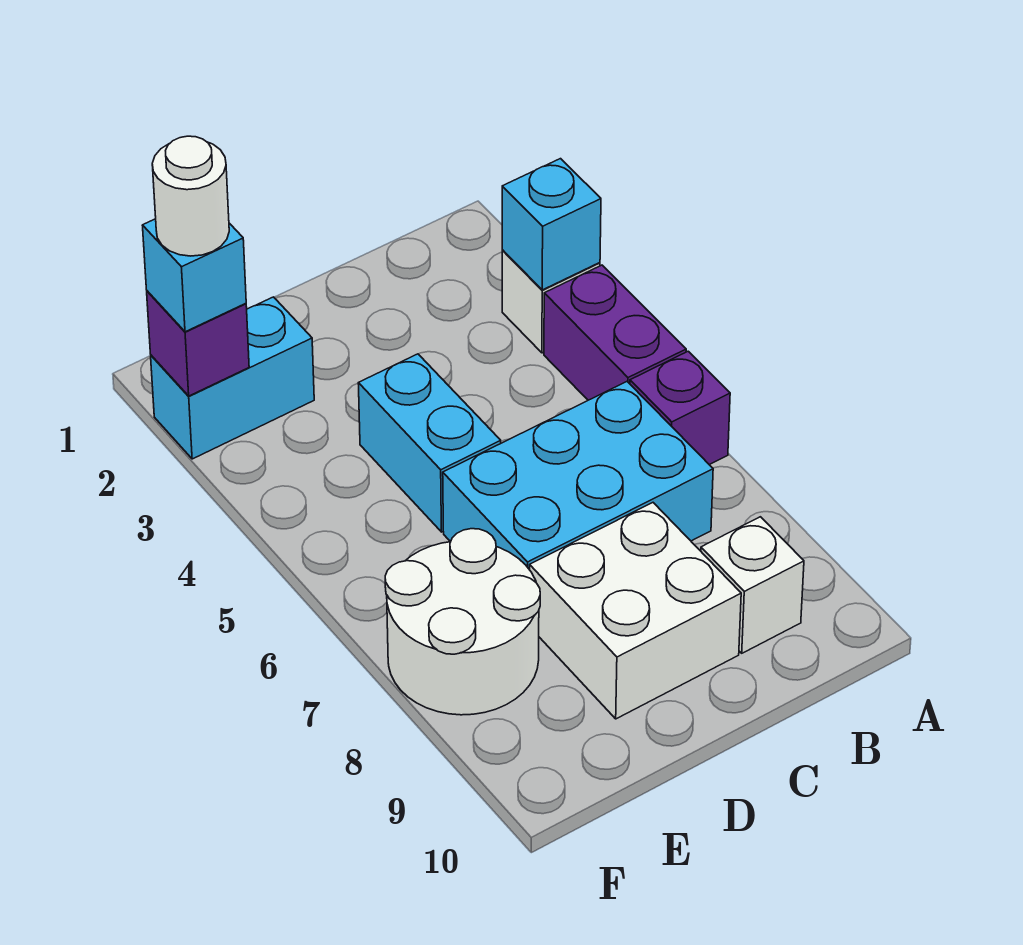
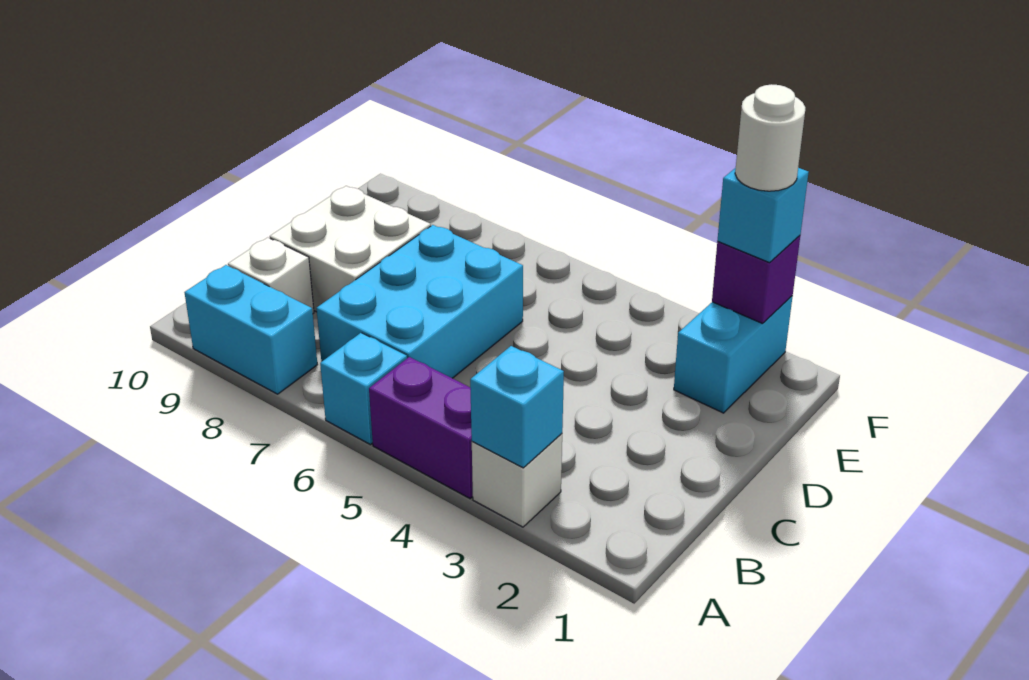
purple brick A6 level 1 -> cyan brick A6 level 1
cyan brick D4:D5 level 1 -> cyan brick A8:A9 level 1
white round brick E7:F8 level 1 -> none

